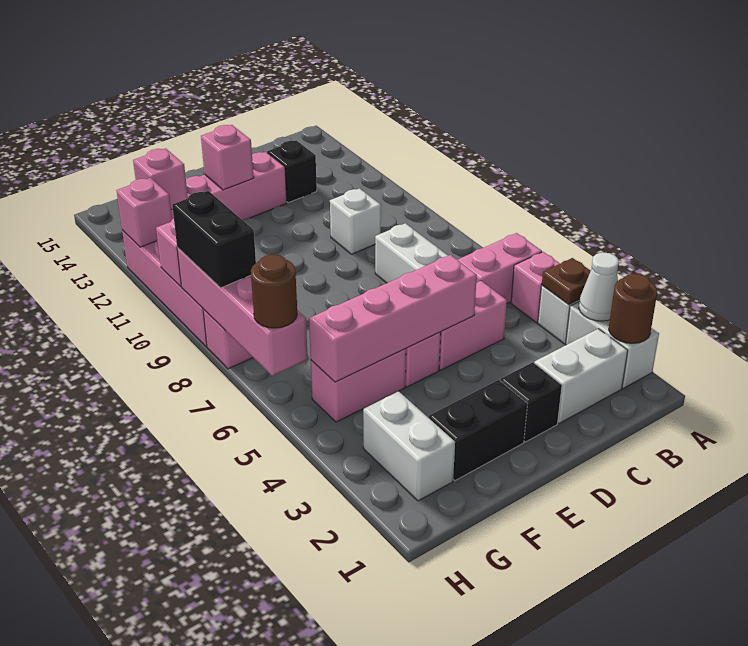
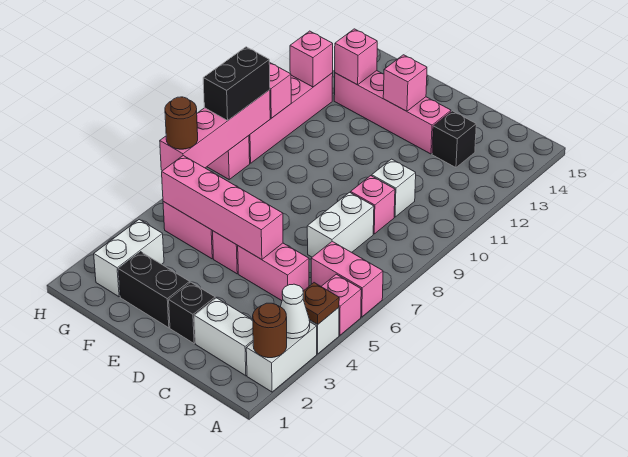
none -> pink brick C9 level 1

